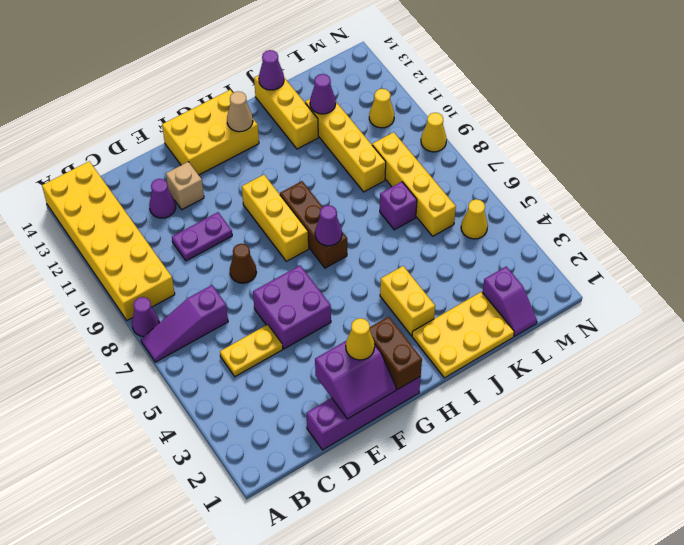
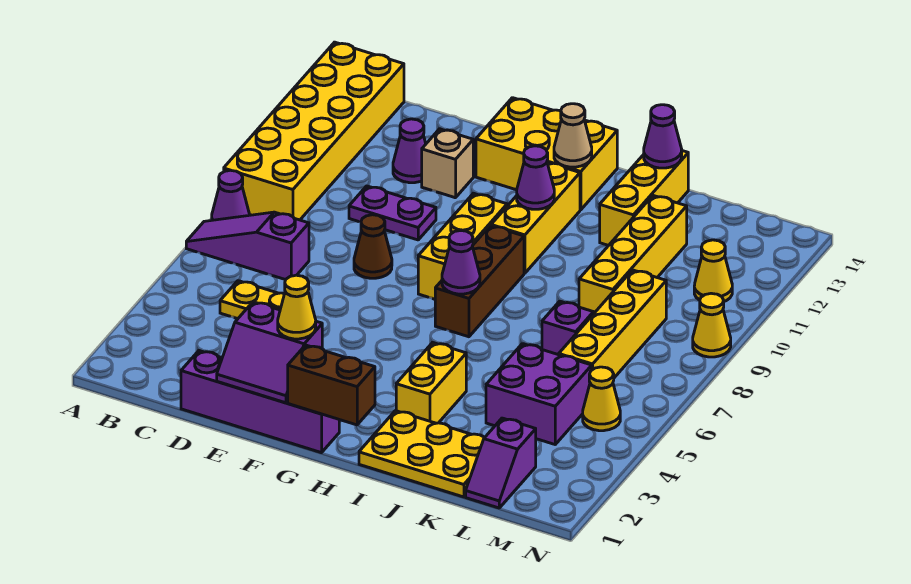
purple brick E5:F6 level 1 -> purple brick K4:L5 level 1
brown brick G1:G2 level 2 -> brown brick G1:H1 level 2
none -> yellow brick H10:H12 level 1
purple cone K12 level 2 -> purple cone H11 level 2

